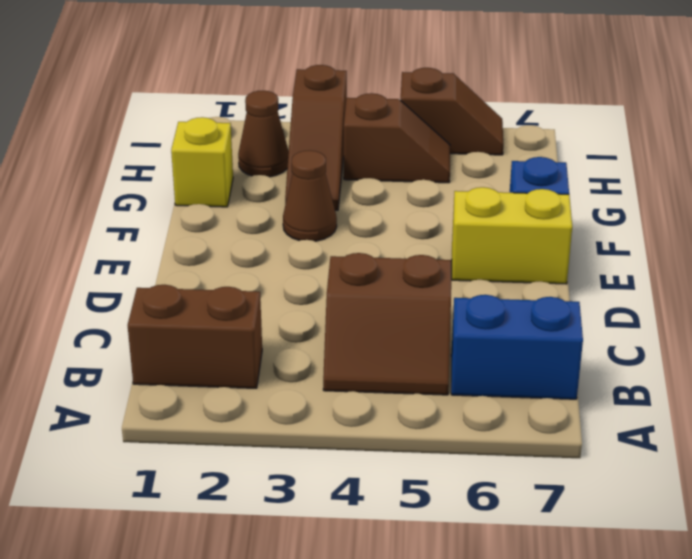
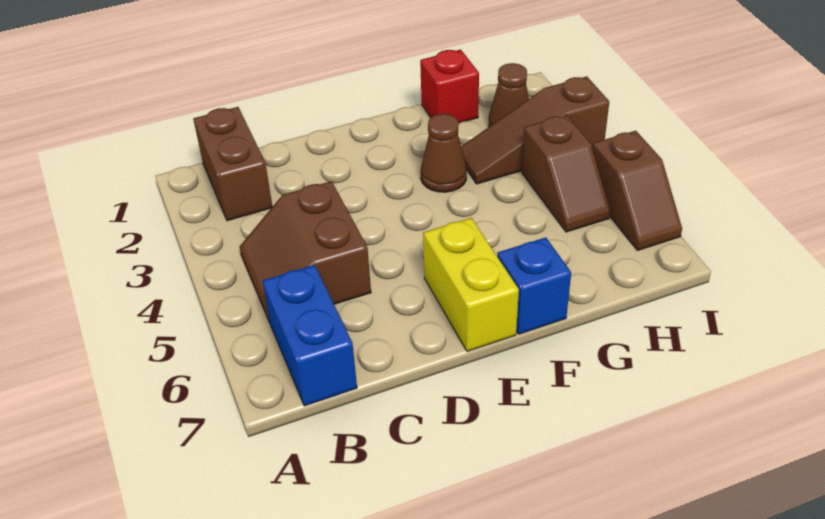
yellow brick G1 level 1 -> red brick G1 level 1

